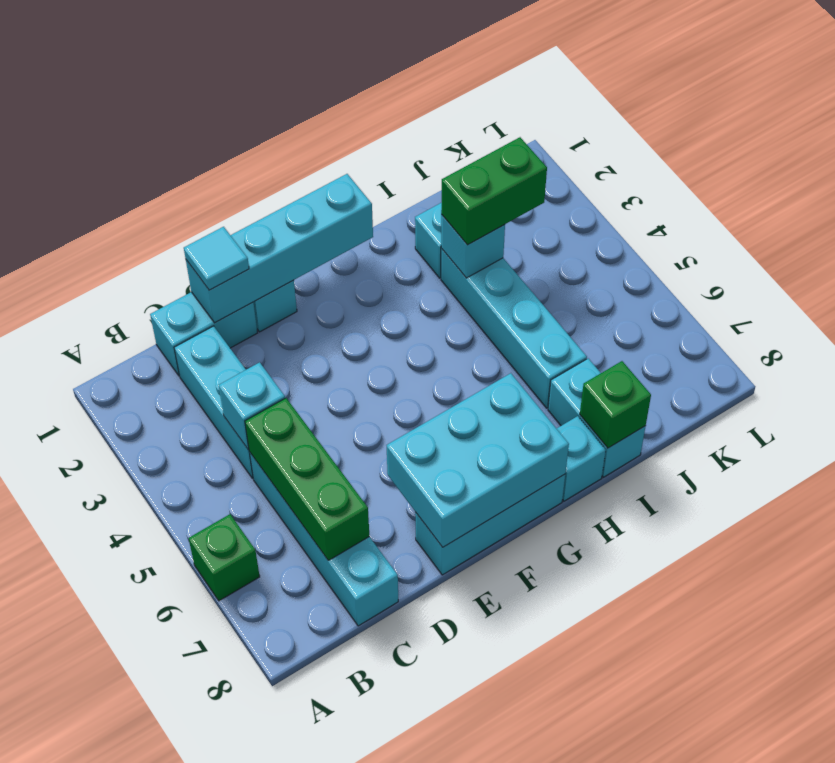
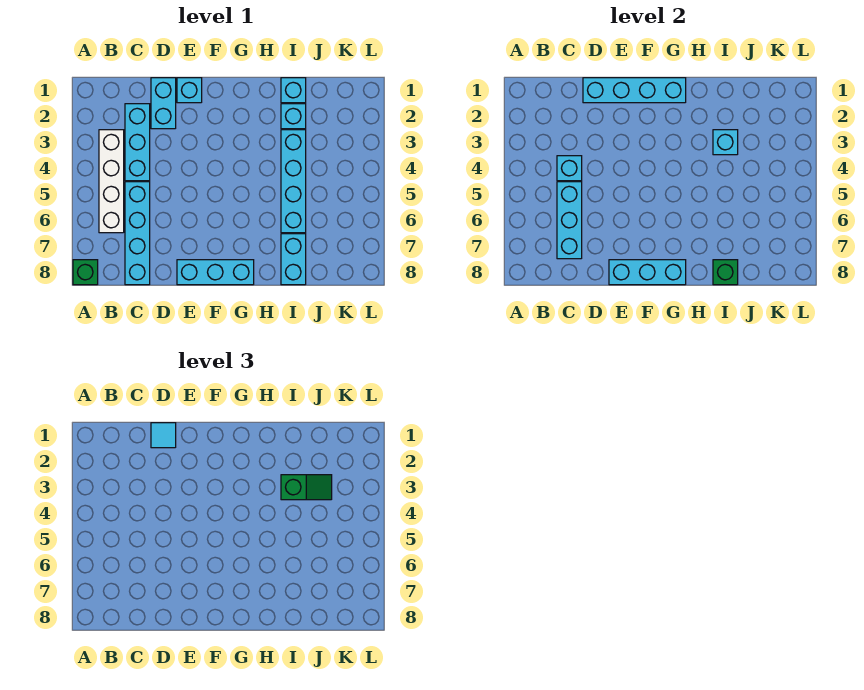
green brick A6 level 1 -> green brick A8 level 1
none -> white brick B3:B6 level 1
cyan brick C1:D1 level 1 -> cyan brick D1:D2 level 1
green brick C5:C7 level 2 -> cyan brick C5:C7 level 2
cyan brick E7:G8 level 2 -> cyan brick E8:G8 level 2
cyan brick H8 level 1 -> cyan brick I1 level 1
green brick I3:J3 level 3 -> green slope I3:J3 level 3 top I

